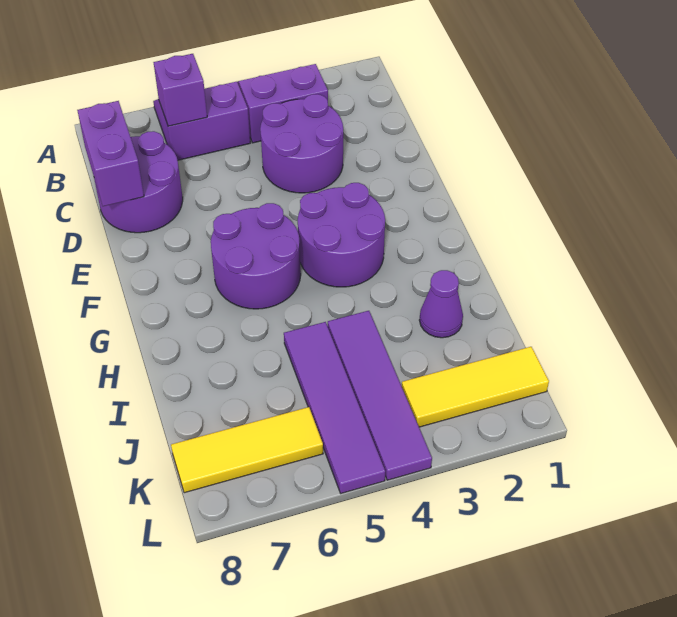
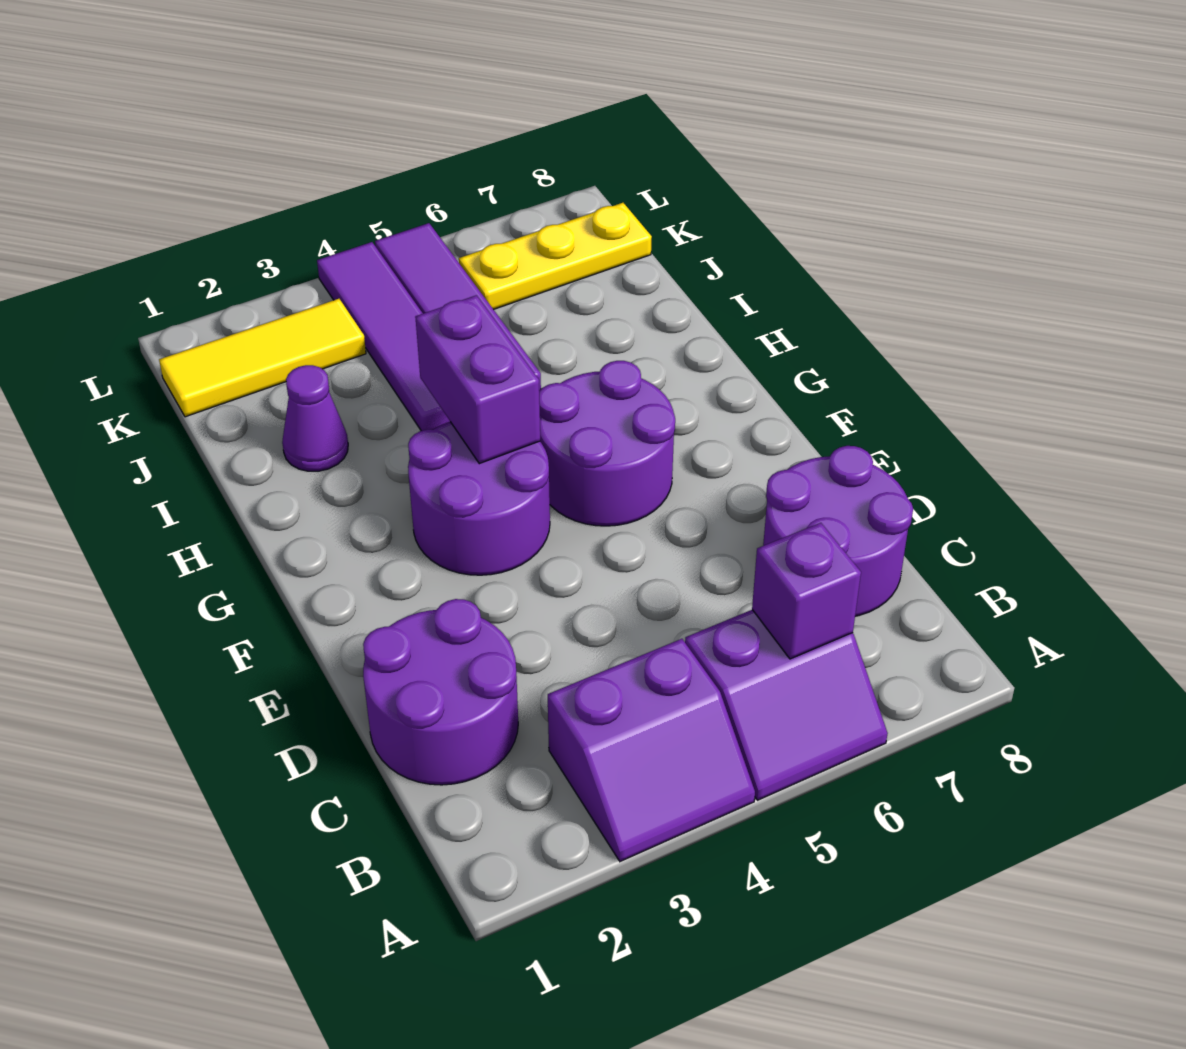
purple round brick C3:D4 level 1 -> purple round brick C1:D2 level 1
purple brick C8:D8 level 2 -> purple brick G4:H4 level 2
yellow tile K6:K8 level 1 -> yellow plate K6:K8 level 1

